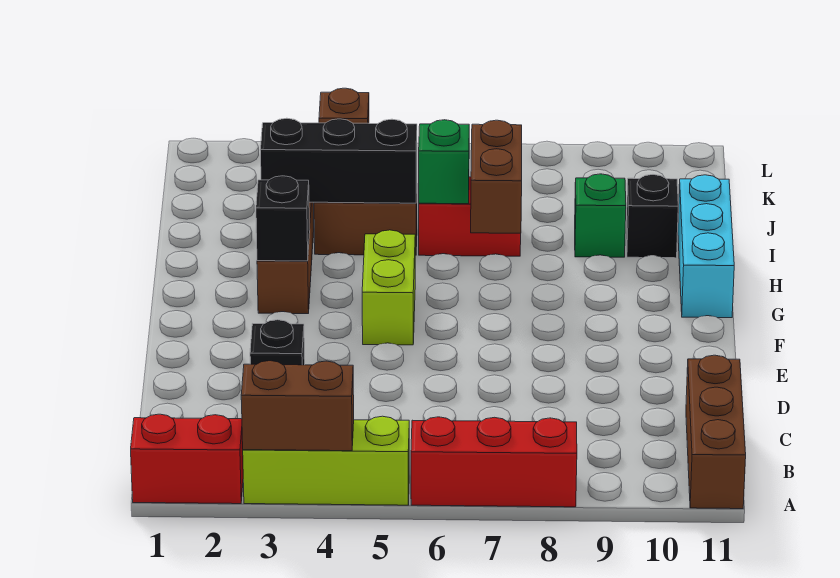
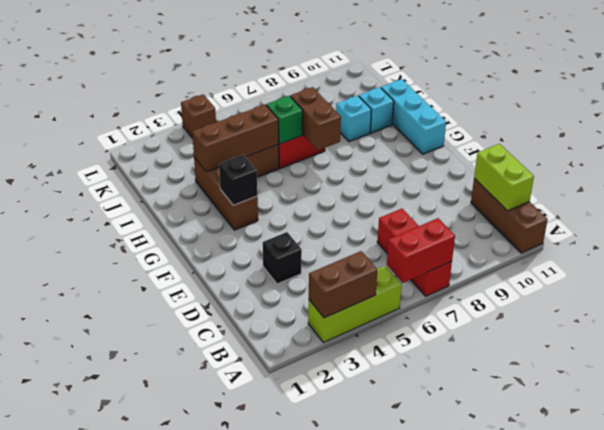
red brick A1:A2 level 1 -> red brick A6:A7 level 2
red brick A6:A8 level 1 -> red brick A7:C7 level 1
lime brick F5:G5 level 1 -> lime brick B11:C11 level 2
black brick I3:I5 level 2 -> brown brick I3:I5 level 2
green brick I9 level 1 -> cyan brick I9 level 1
black brick I10 level 1 -> cyan brick I10 level 1

